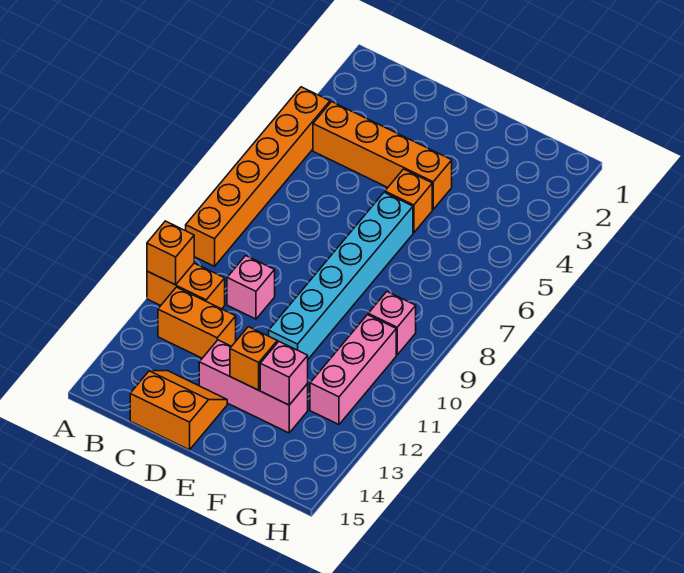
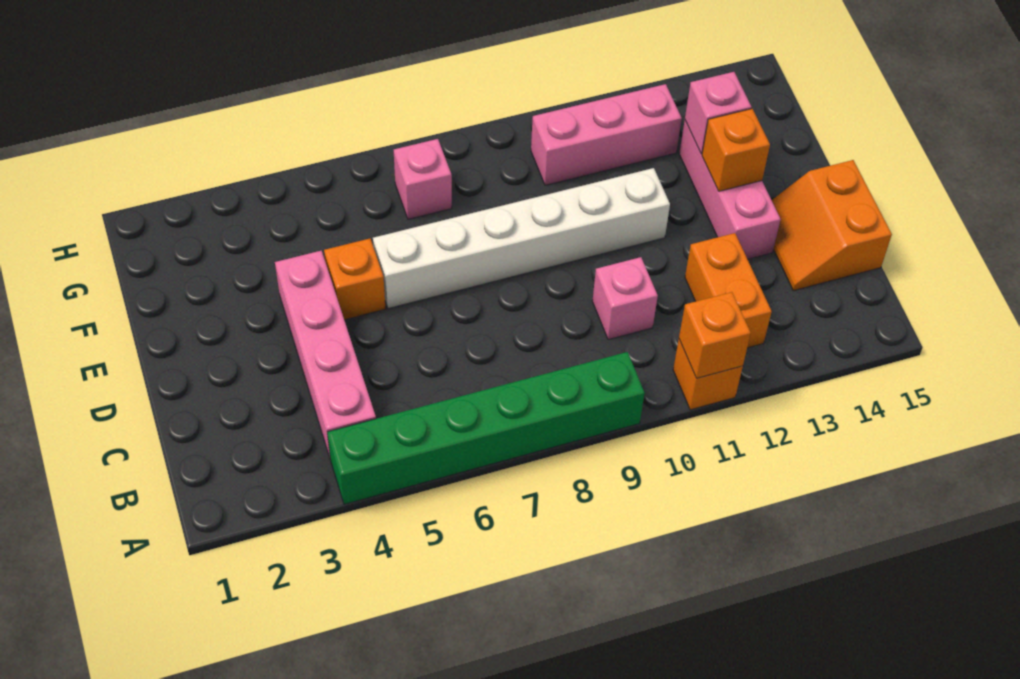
orange brick A4:A9 level 1 -> green brick A4:A9 level 1
orange brick A11:B11 level 1 -> orange brick A11 level 1
orange brick B4:E4 level 1 -> pink brick B4:E4 level 1
cyan brick E6:E11 level 1 -> white brick E6:E11 level 1
pink brick G9 level 1 -> pink brick G7 level 1

